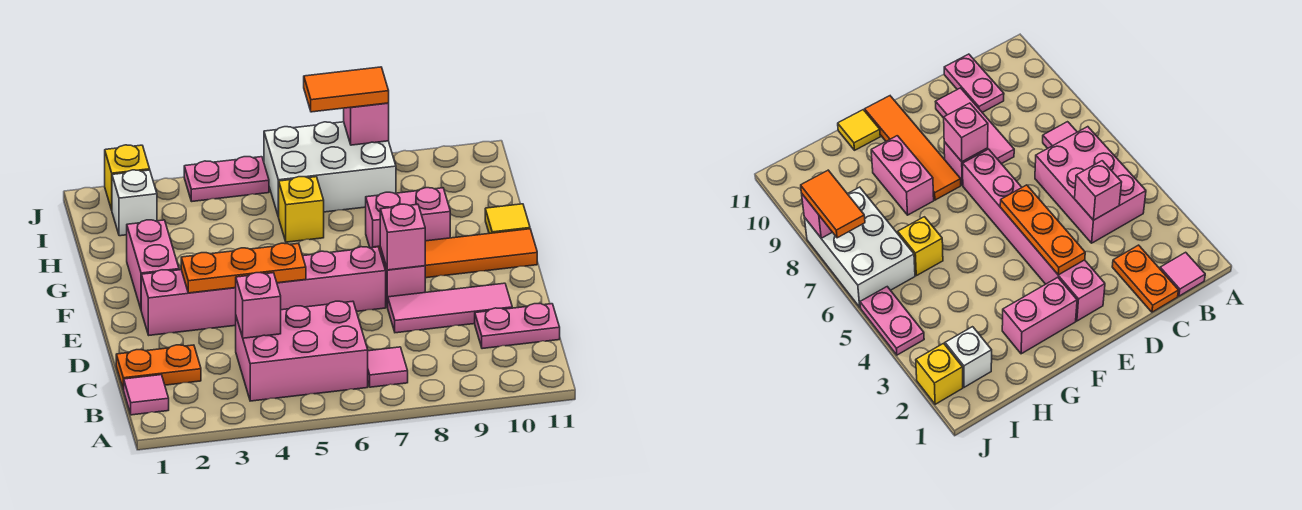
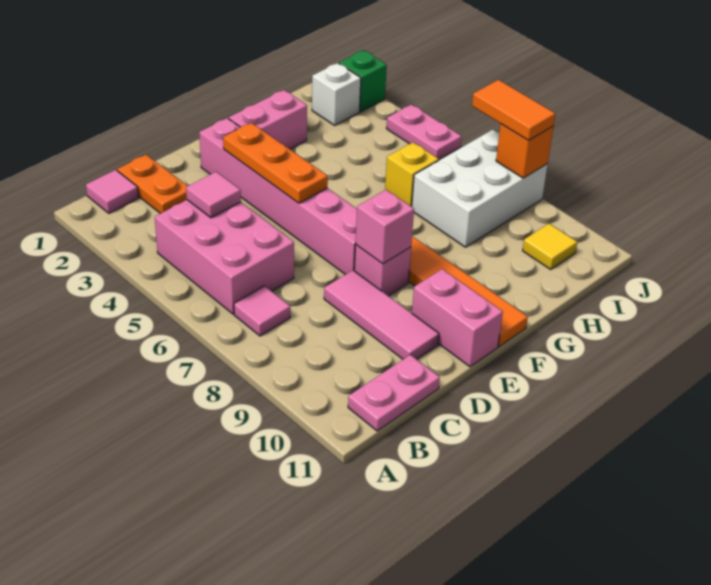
pink brick C4 level 2 -> pink tile C4 level 2
pink plate C10:C11 level 1 -> pink plate B11:C11 level 1
pink brick G8:G9 level 1 -> pink brick E10:E11 level 1
yellow tile G11 level 1 -> yellow tile I10 level 1
white brick I6:J8 level 1 -> white brick H7:J8 level 1
yellow brick J2 level 1 -> green brick J2 level 1
pink brick J8 level 2 -> orange brick J8 level 2

